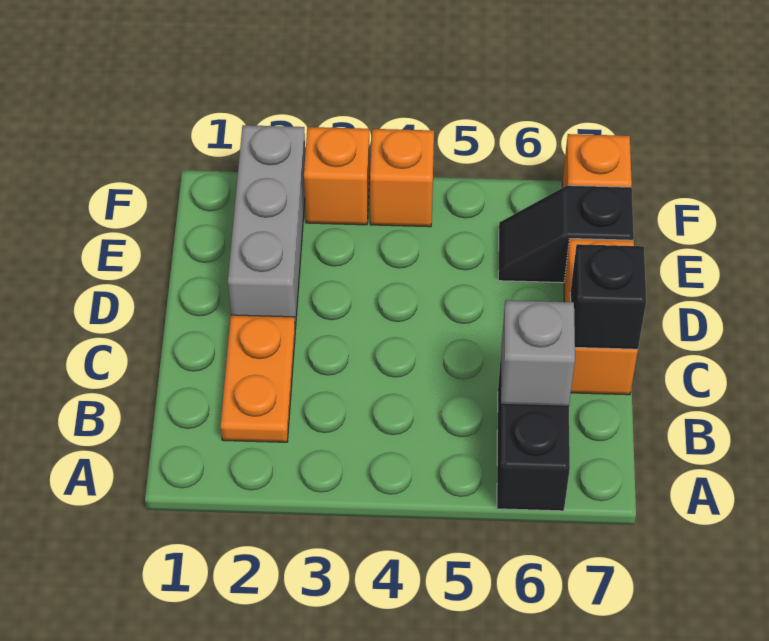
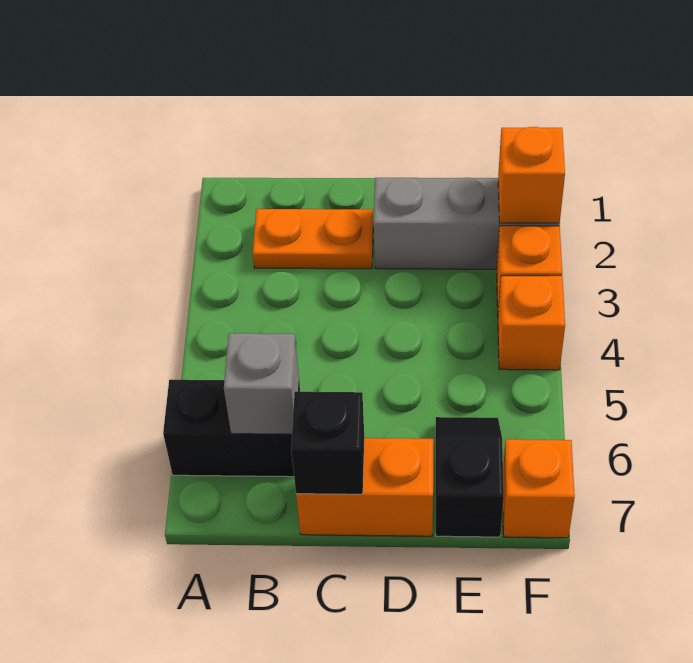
none -> orange brick F2 level 2

